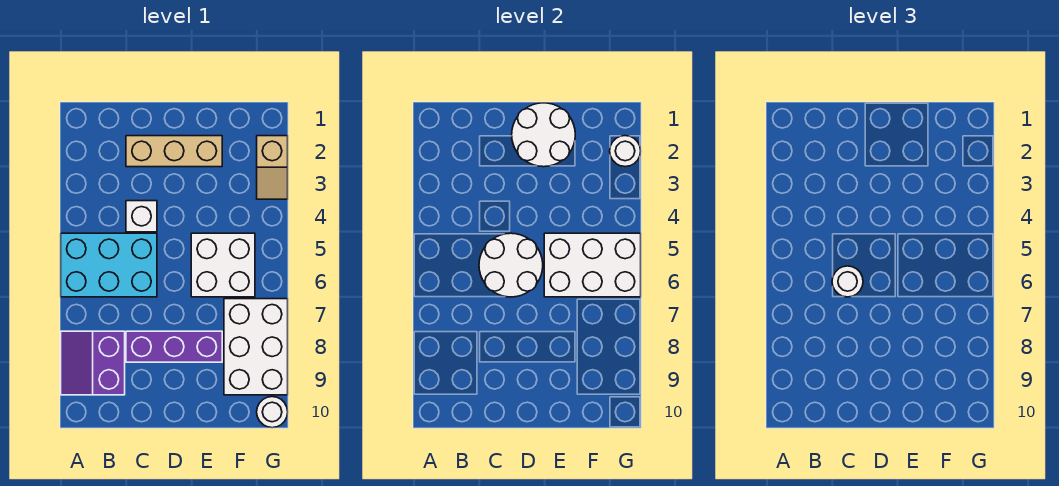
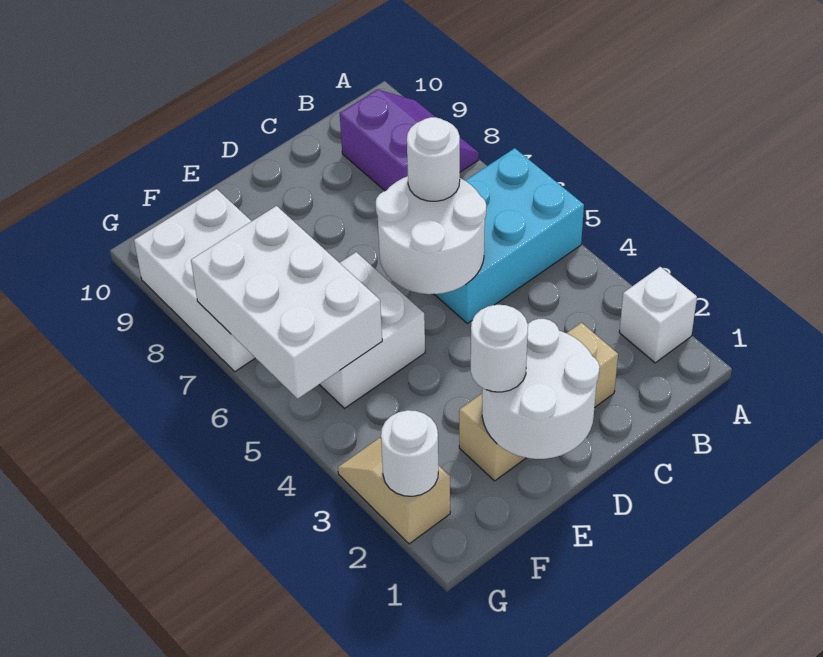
white brick C4 level 1 -> white brick A2 level 1
purple brick C8:E8 level 1 -> none
white brick E5:G6 level 2 -> white brick F5:G7 level 2
white round brick G10 level 1 -> white round brick E2 level 3

